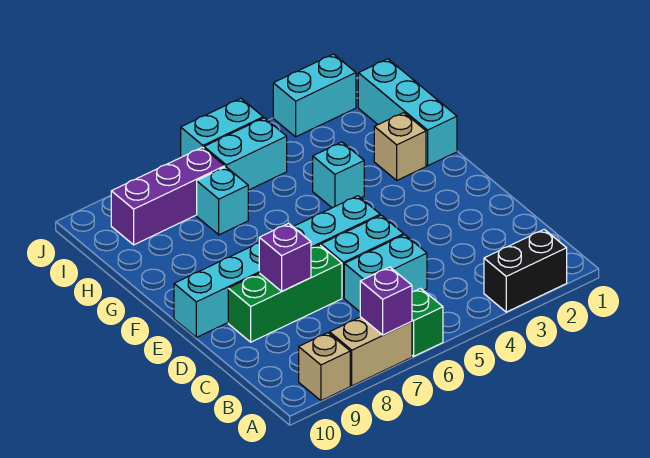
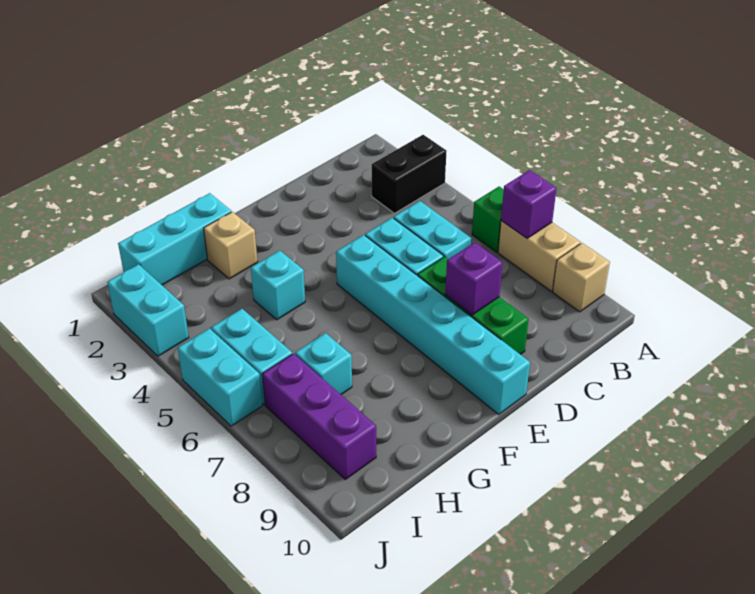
black brick A2:A3 level 1 -> black brick A3:B3 level 1

